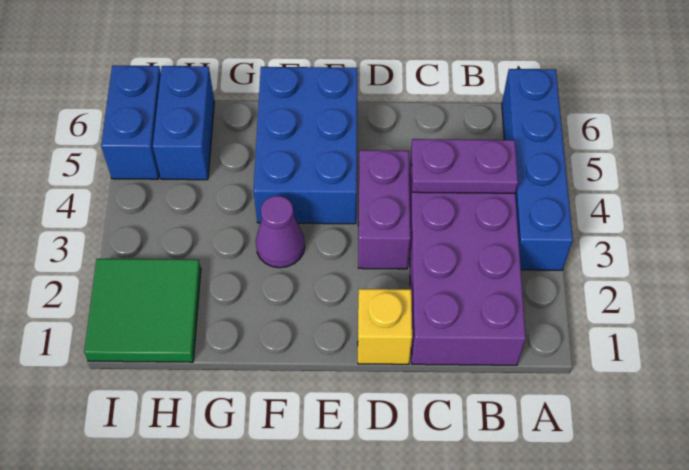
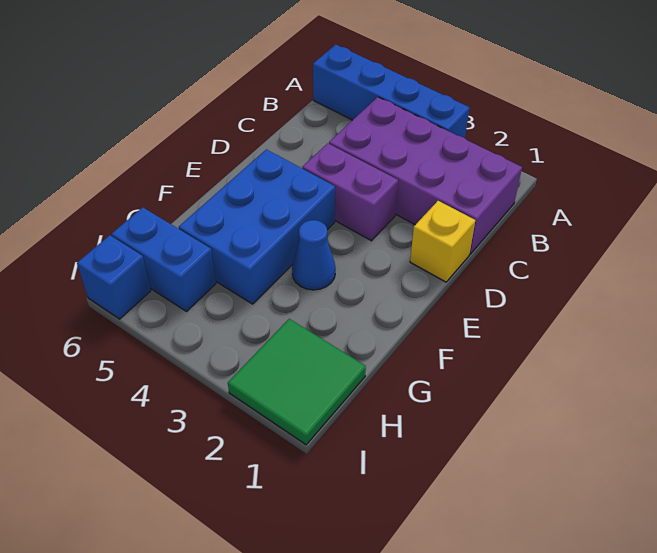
purple plate B4:C4 level 2 -> none
blue brick E4:F6 level 1 -> blue brick E4:G5 level 1
purple cone F3 level 1 -> blue cone F3 level 1
blue brick I5:I6 level 1 -> blue brick I6 level 1

